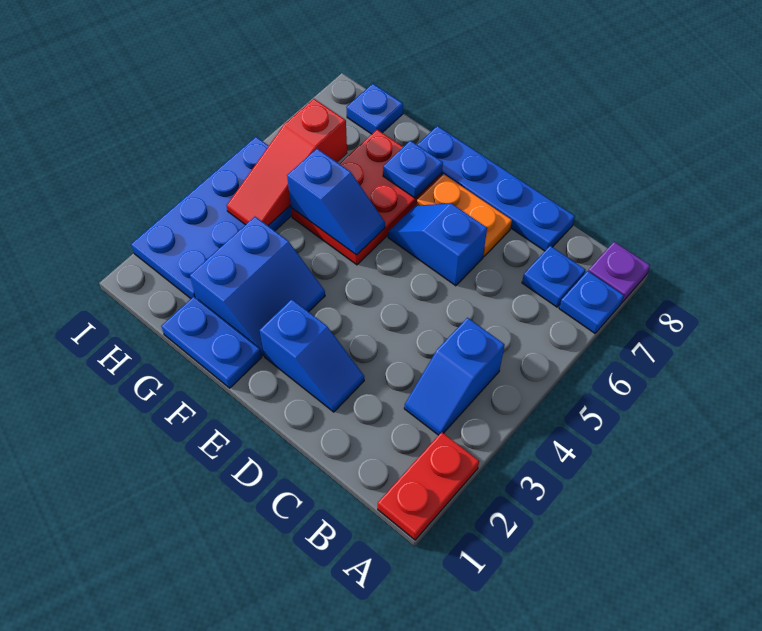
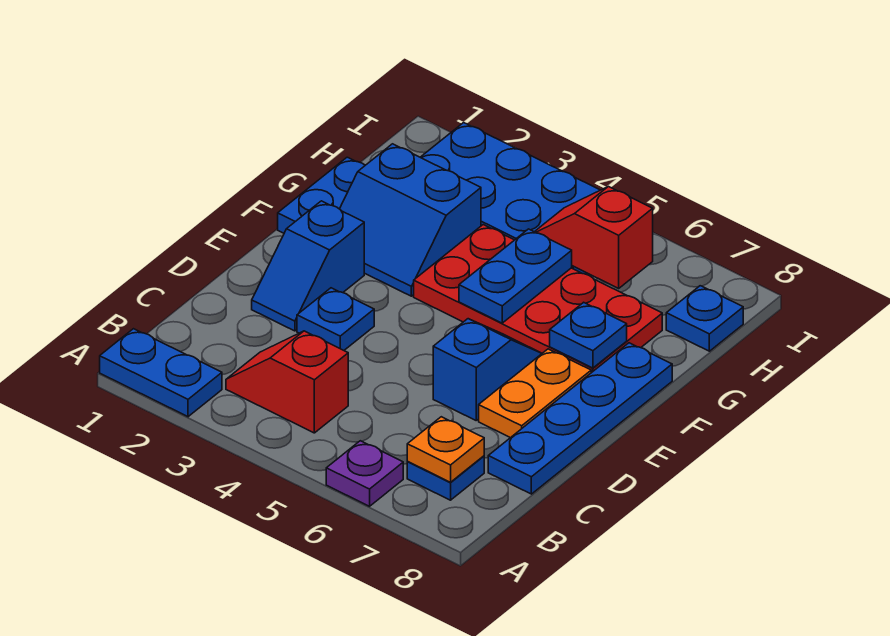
red plate A1:A2 level 1 -> blue plate A1:A2 level 1
blue plate A7 level 1 -> blue plate D3 level 1
purple plate A8 level 1 -> purple plate A6 level 1
blue slope B3:B4 level 1 top 4 -> red slope B3:B4 level 1 top 4
none -> orange plate B7 level 2
red plate F5:G7 level 1 -> red plate F4:G7 level 1
blue slope F5:G5 level 2 top G -> blue plate F5:G5 level 2
red slope H4:H6 level 2 top 6 -> red slope H5:H6 level 2 top 6

